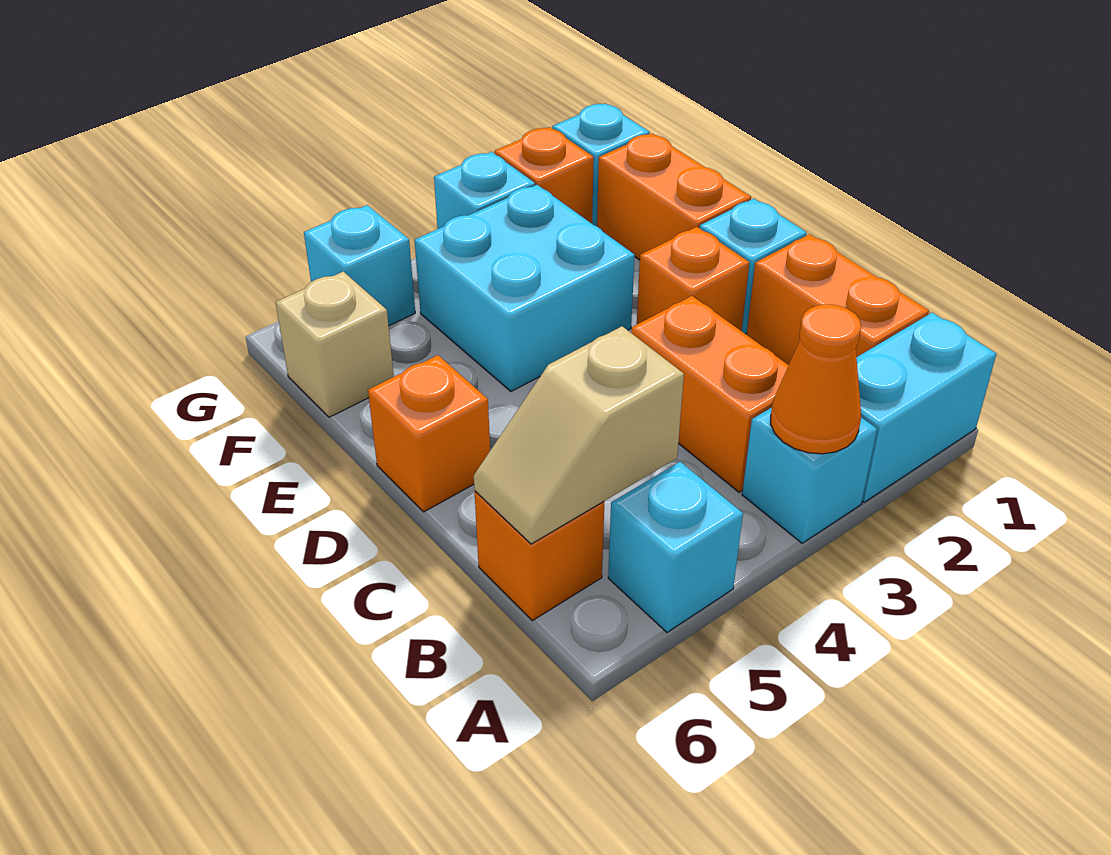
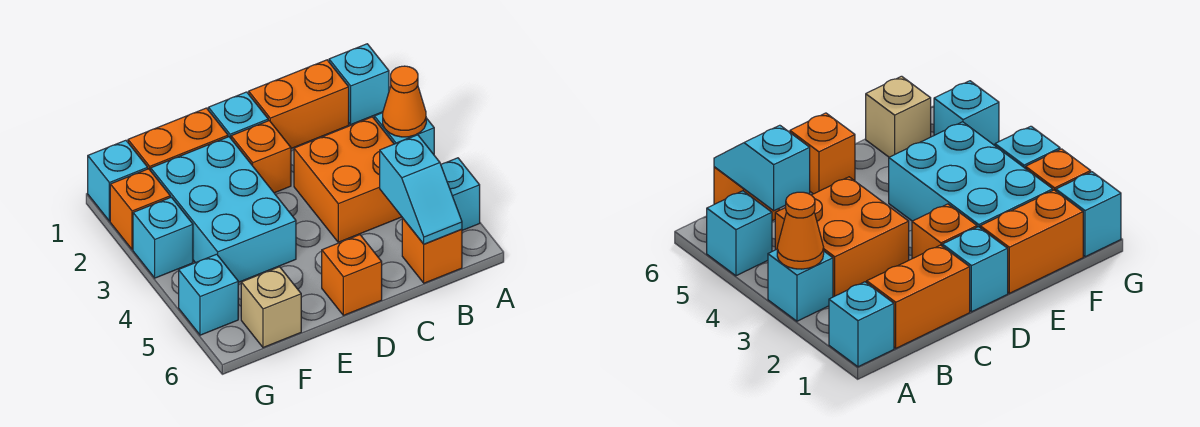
cyan brick A1:A2 level 1 -> cyan brick A1 level 1
orange brick B3:C3 level 1 -> orange brick B3:C4 level 1
tan slope B5:B6 level 2 top 5 -> cyan slope B5:B6 level 2 top 5
cyan brick E3:F4 level 1 -> cyan brick E2:F4 level 1

